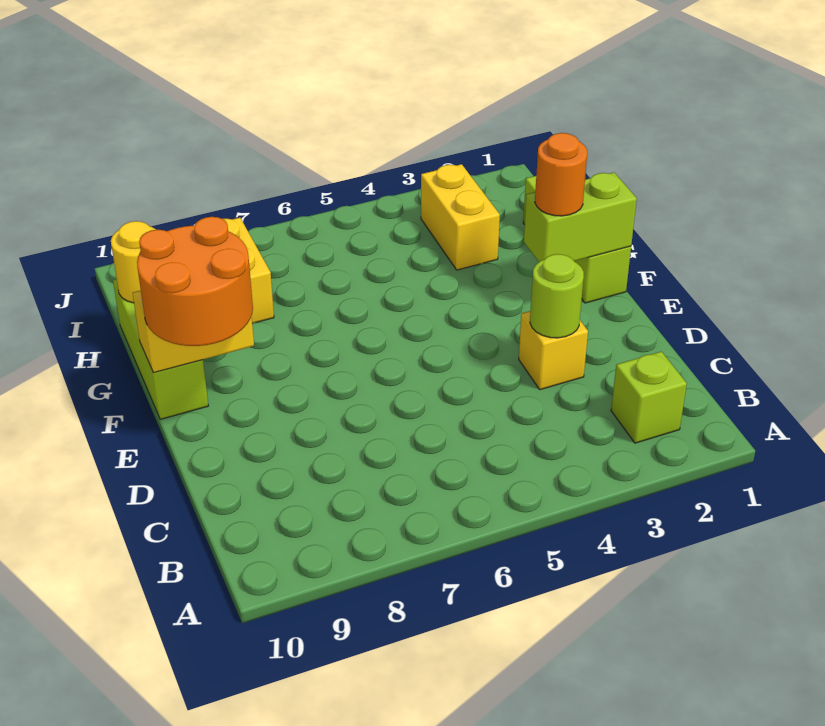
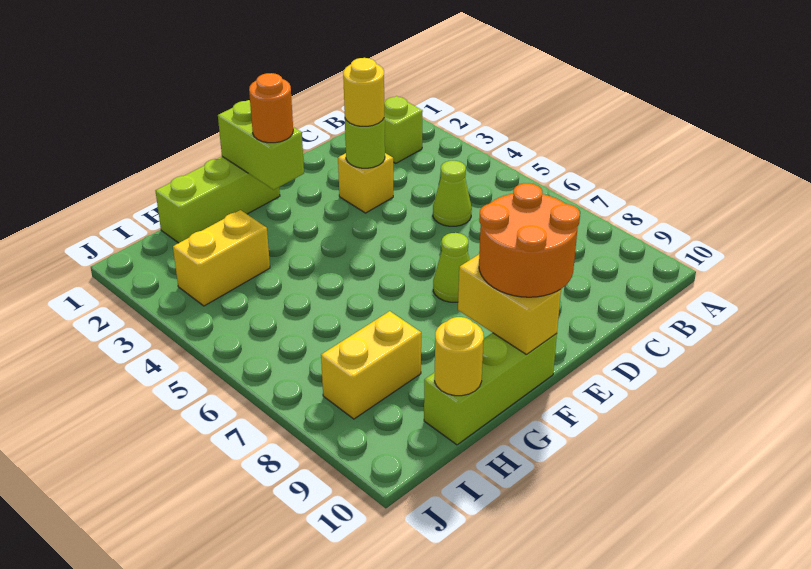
none -> lime cone C5 level 1
none -> yellow round brick D3 level 3
none -> lime cone E7 level 1

